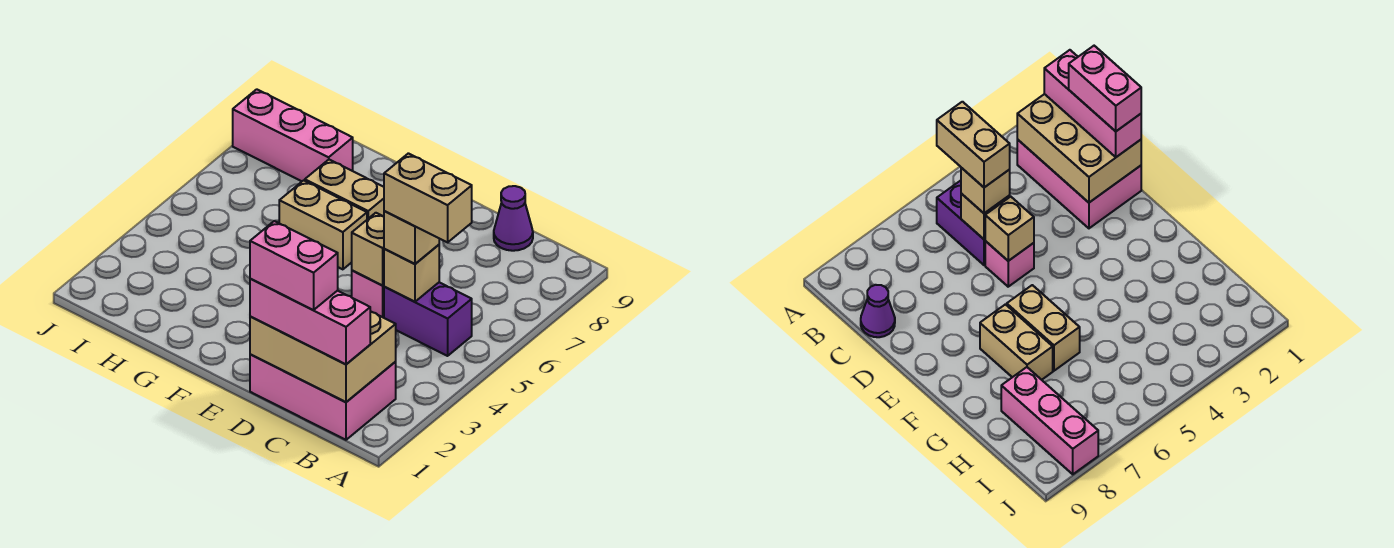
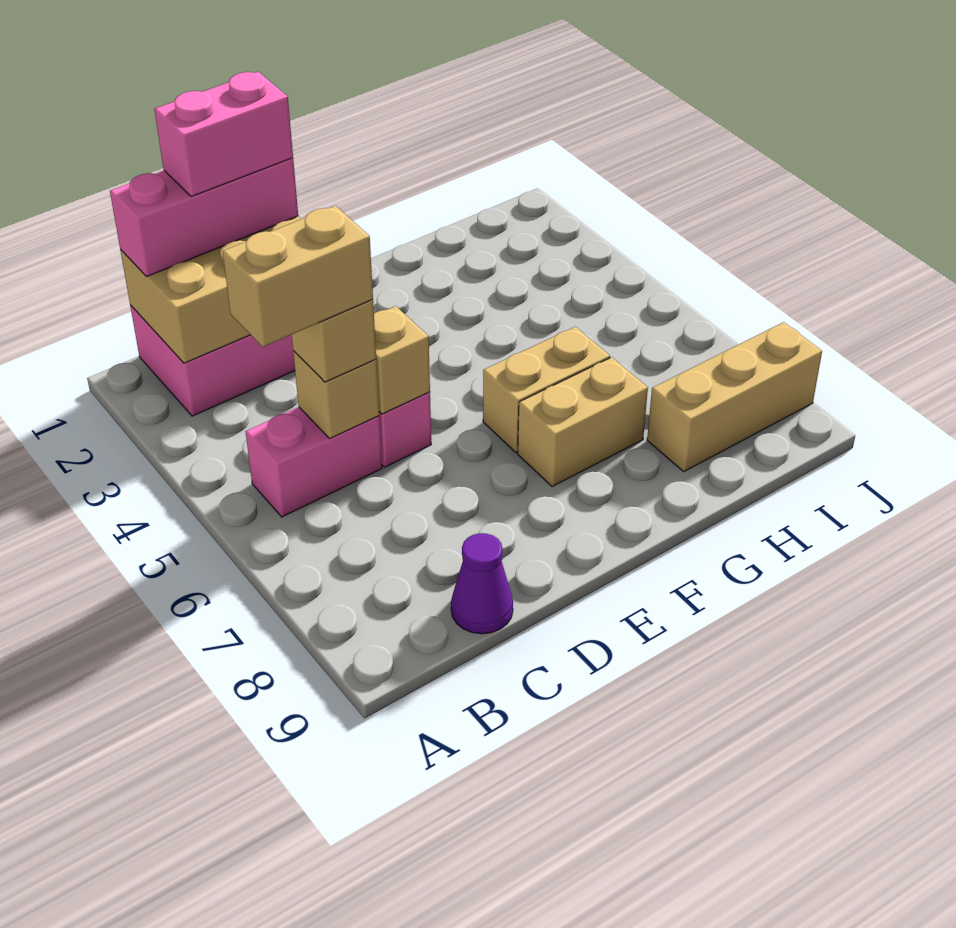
purple brick B5:C5 level 1 -> pink brick B5:C5 level 1
pink brick H8:J8 level 1 -> tan brick H8:J8 level 1

